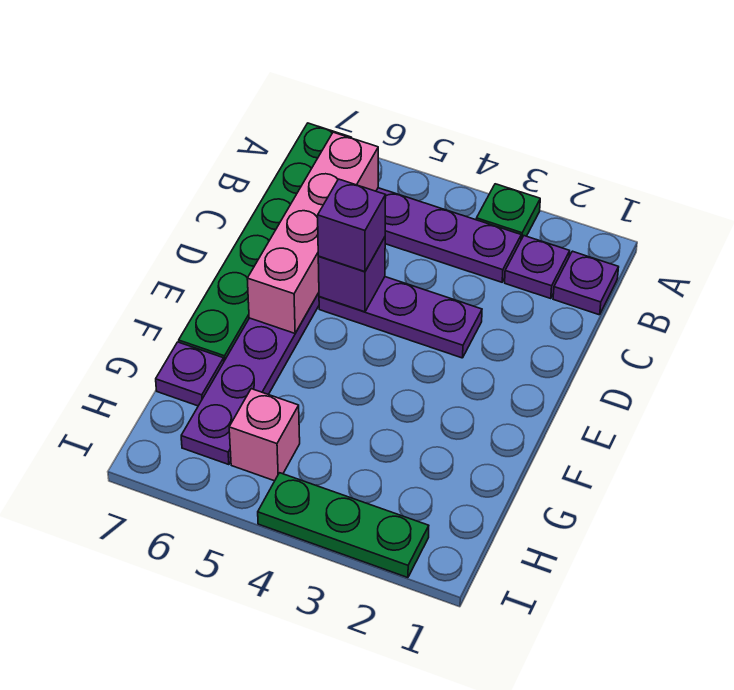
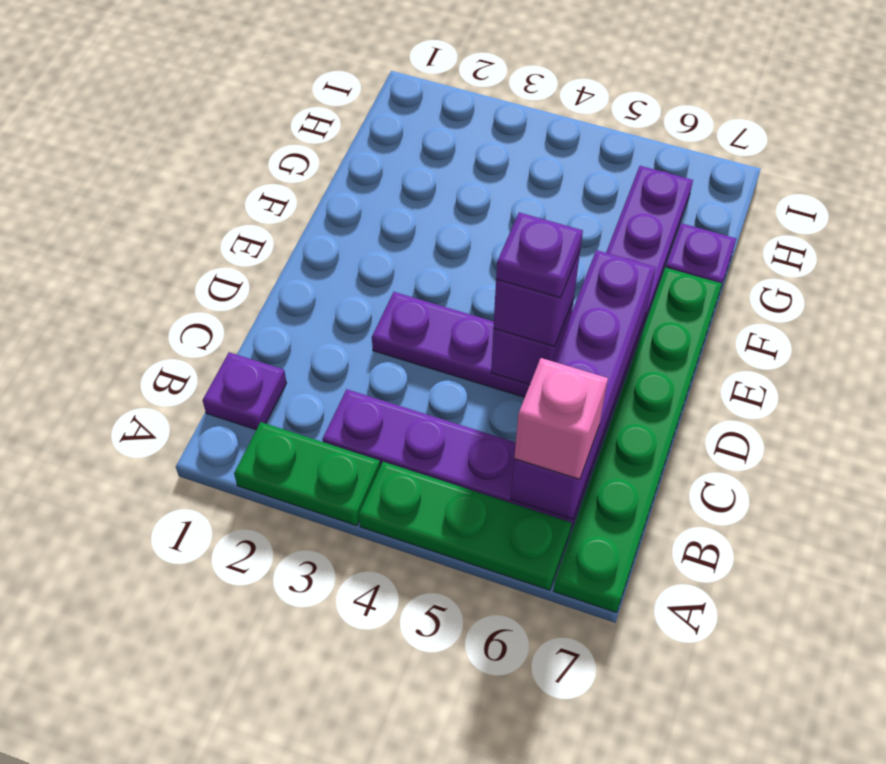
green plate A3 level 1 -> green plate A2:A3 level 1
purple plate B2 level 1 -> purple plate D5 level 4
pink brick B6:E6 level 2 -> purple brick B6:E6 level 2
pink brick H5 level 1 -> pink brick B6 level 3
green plate I2:I4 level 1 -> green plate A4:A6 level 1

